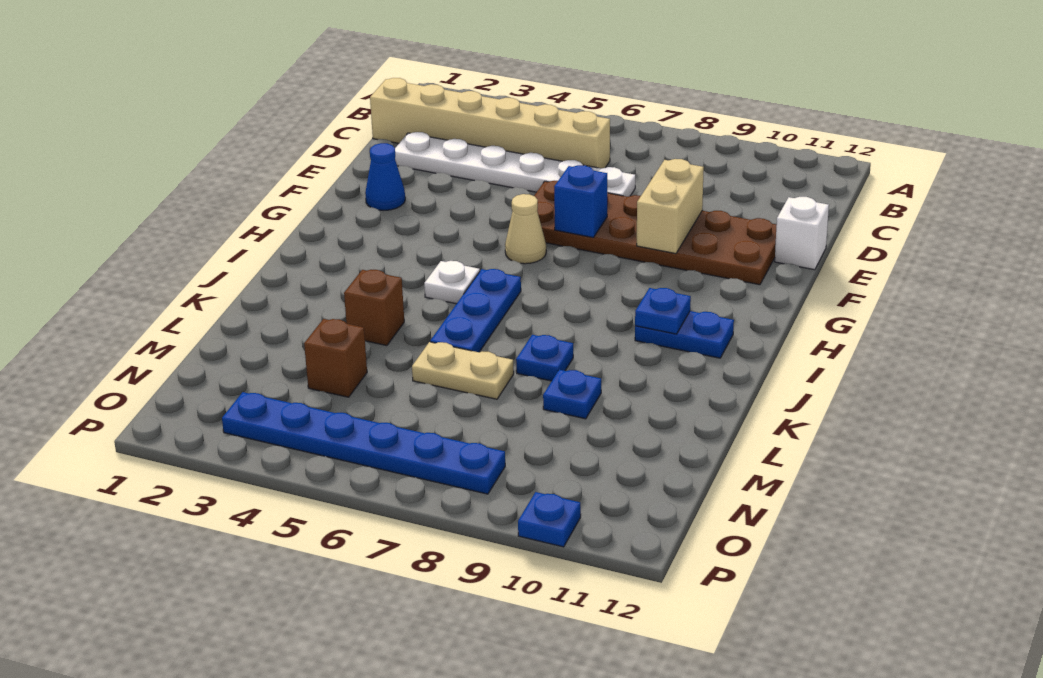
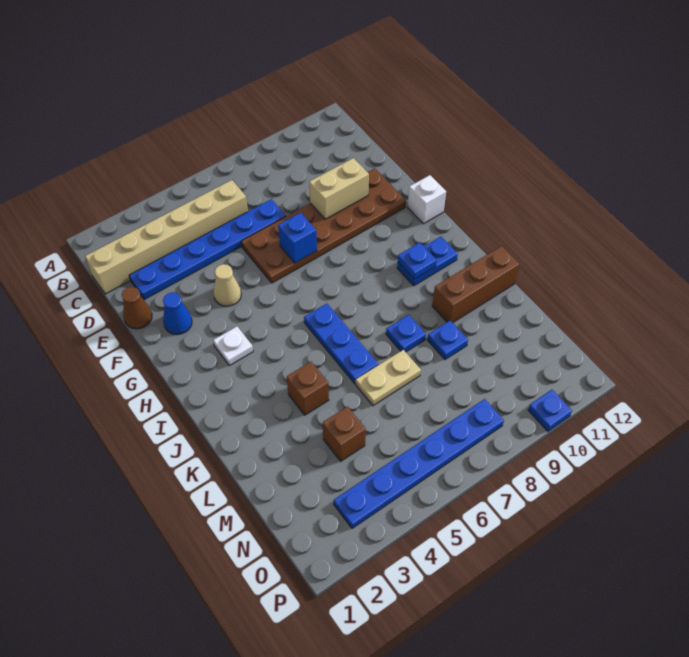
white plate D2:D7 level 1 -> blue plate D2:D7 level 1
none -> brown cone E1 level 1
tan brick E9:F9 level 2 -> tan brick E9:E10 level 2
white brick E12 level 1 -> white brick G12 level 1
tan cone G6 level 1 -> tan cone F4 level 1
white plate I5 level 1 -> white plate H3 level 1
none -> brown brick K10:K12 level 1

